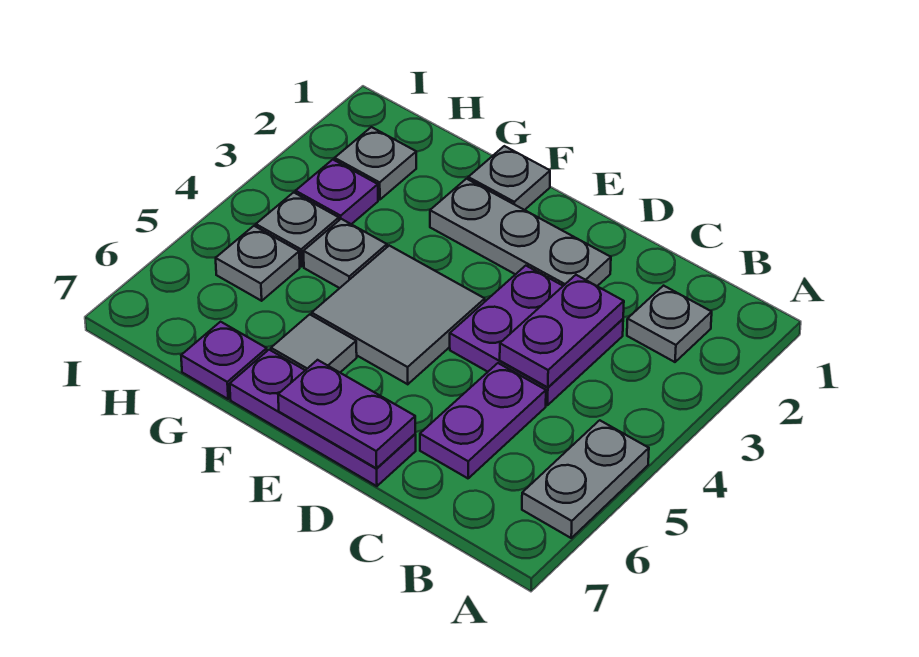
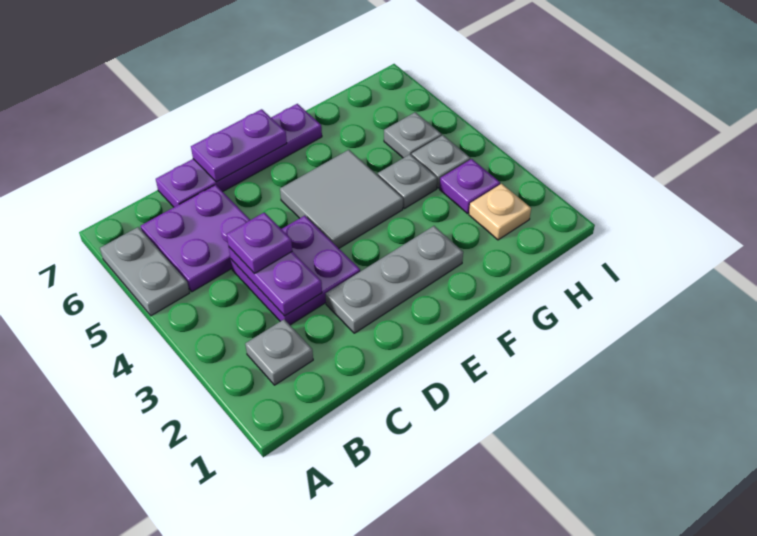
purple plate C5:C6 level 1 -> purple plate B5:C6 level 1
purple plate D7:F7 level 1 -> purple plate C7:F7 level 1
grey plate F1 level 1 -> none
grey tile F6 level 1 -> none
purple plate G7 level 1 -> purple plate C4 level 3
grey plate H2 level 1 -> tan plate H2 level 1

